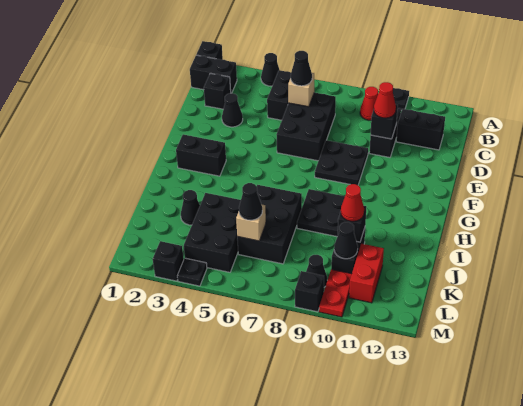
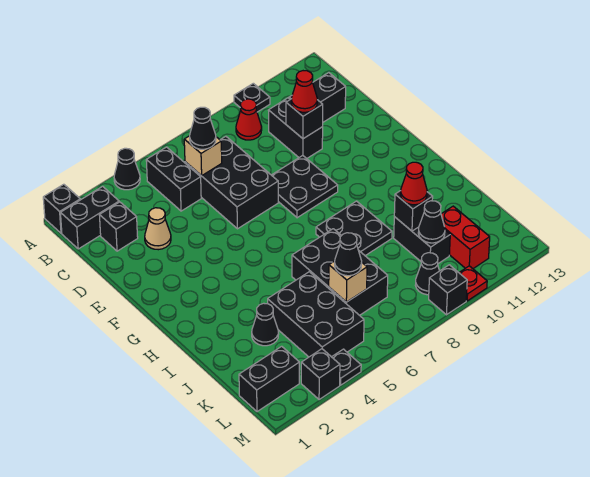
black cone D3 level 1 -> tan cone D3 level 1
black brick G2:G3 level 1 -> black brick L1:L2 level 1
red plate L10:M10 level 1 -> red plate M10 level 1

